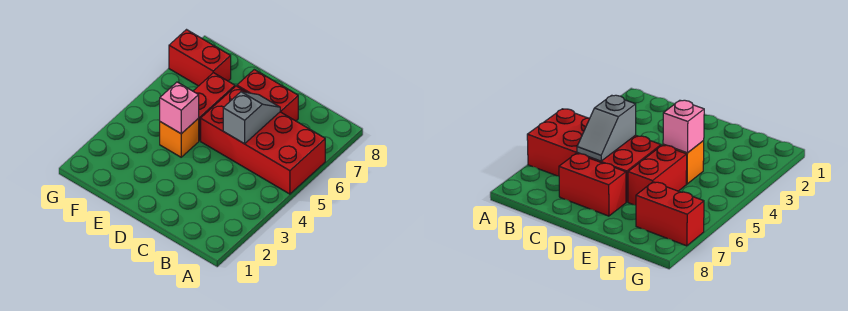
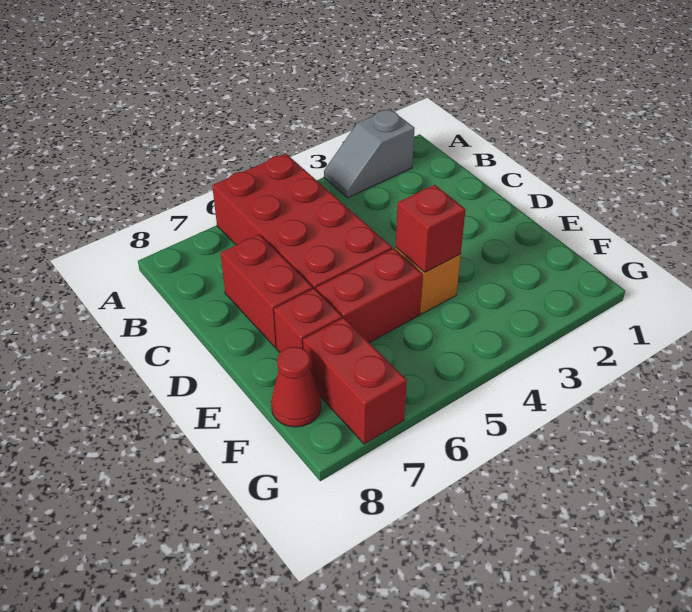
grey slope C5:C6 level 2 top 5 -> grey slope A2:A3 level 1 top 2
pink brick E4 level 2 -> red brick E4 level 2
none -> red brick E7 level 1
none -> red cone F8 level 1

